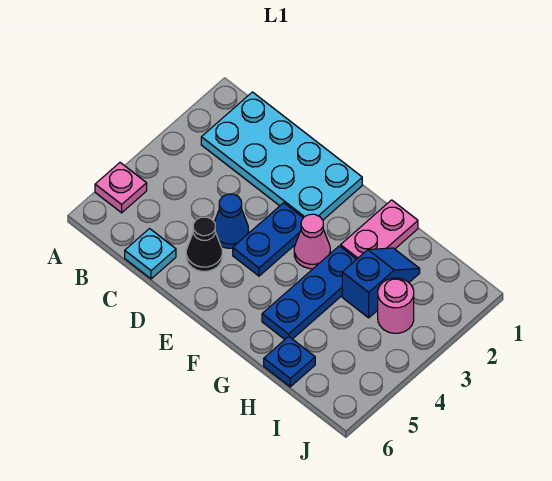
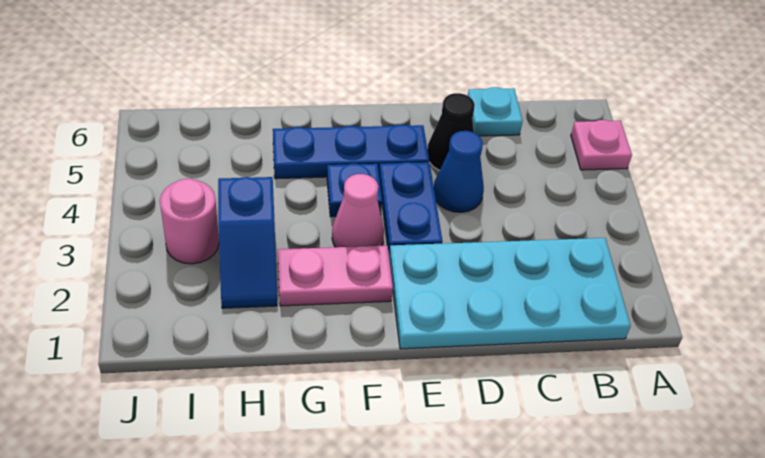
pink plate G1:G2 level 1 -> pink plate F2:G2 level 1
blue plate G3:G5 level 1 -> blue plate E5:G5 level 1
blue plate H6 level 1 -> blue plate F4 level 1

